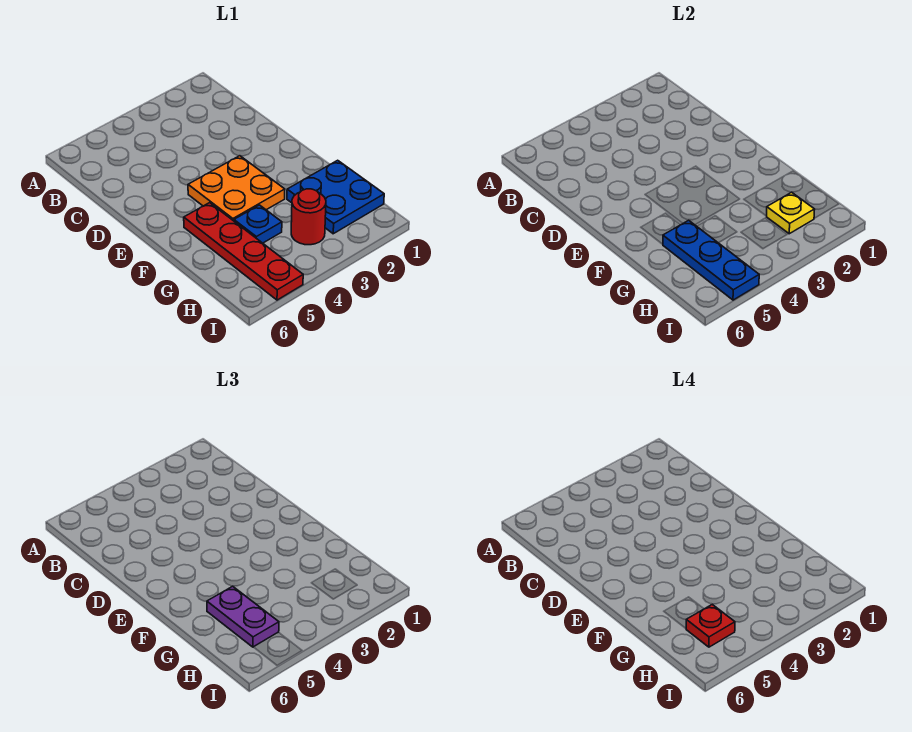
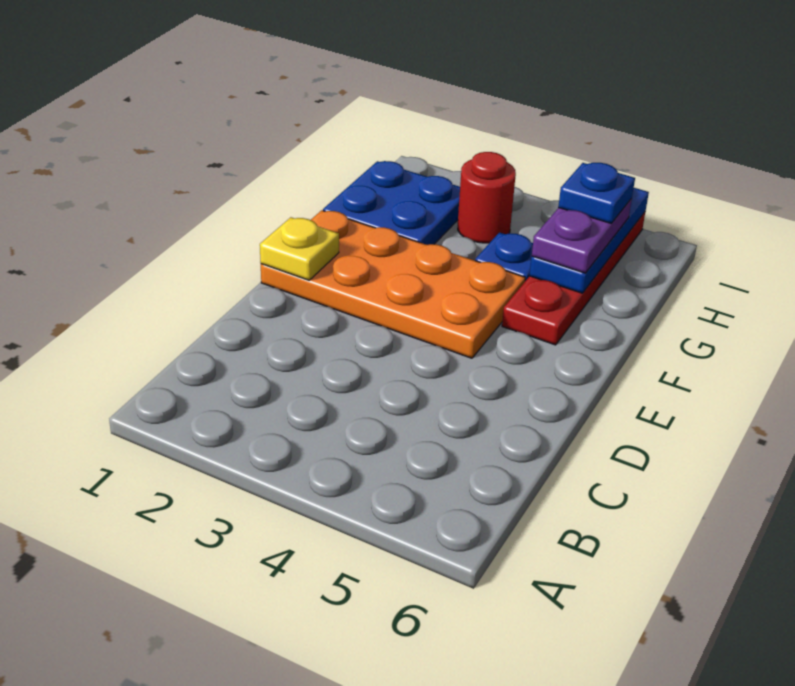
orange plate E3:F4 level 1 -> orange plate E1:F4 level 1
yellow plate H2 level 2 -> yellow plate E1 level 2
red plate H5 level 4 -> blue plate H5 level 4

